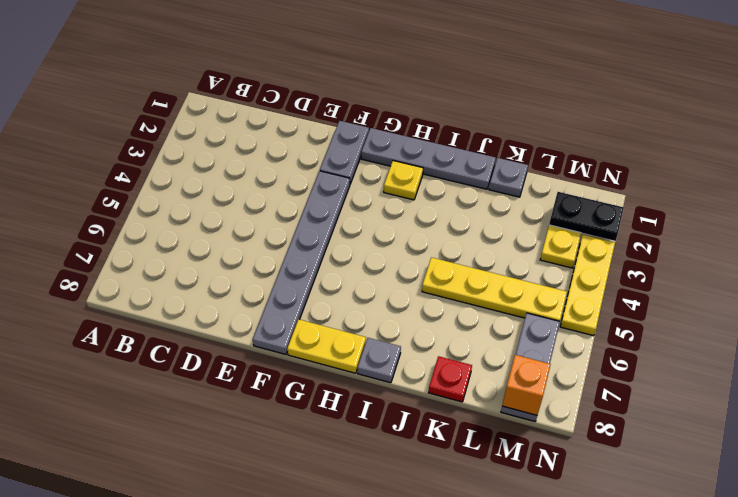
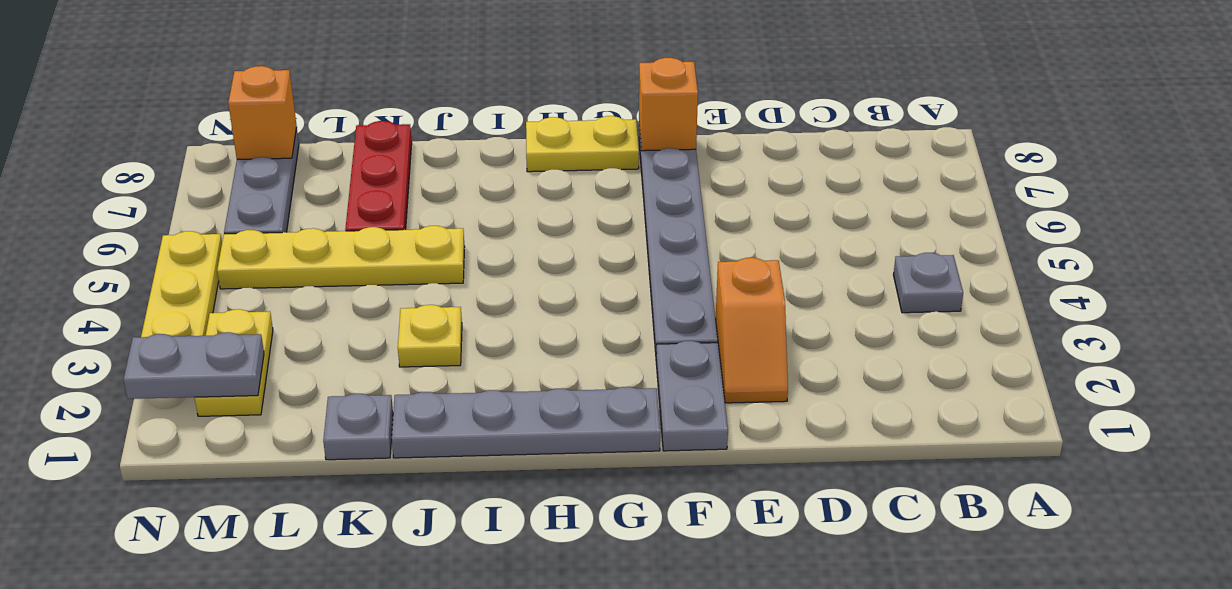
none -> orange slope E2:E3 level 1 top 3
none -> orange brick F8 level 2
yellow plate H2 level 1 -> yellow plate J3 level 1
grey plate I8 level 1 -> grey plate B4 level 1
red plate K8 level 1 -> red plate K6:K8 level 1
black plate M2:N2 level 2 -> grey plate M2:N2 level 2

